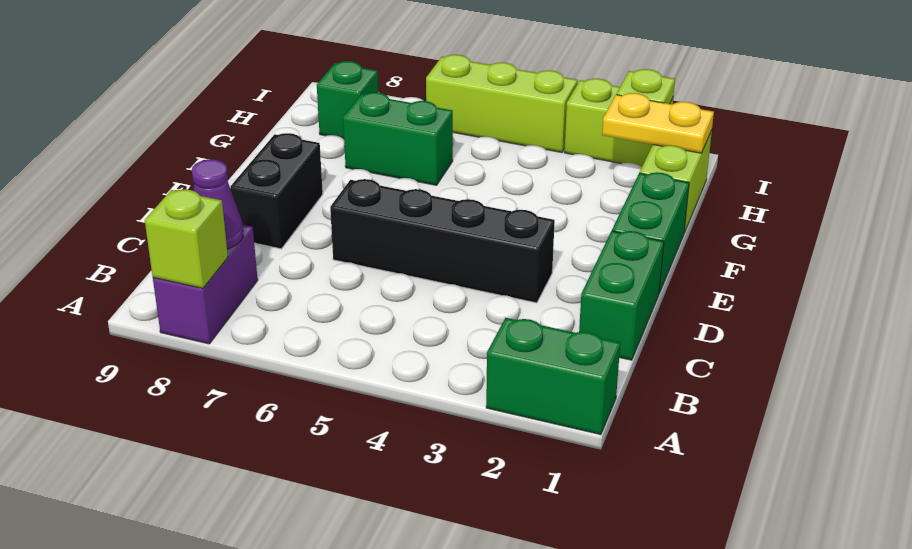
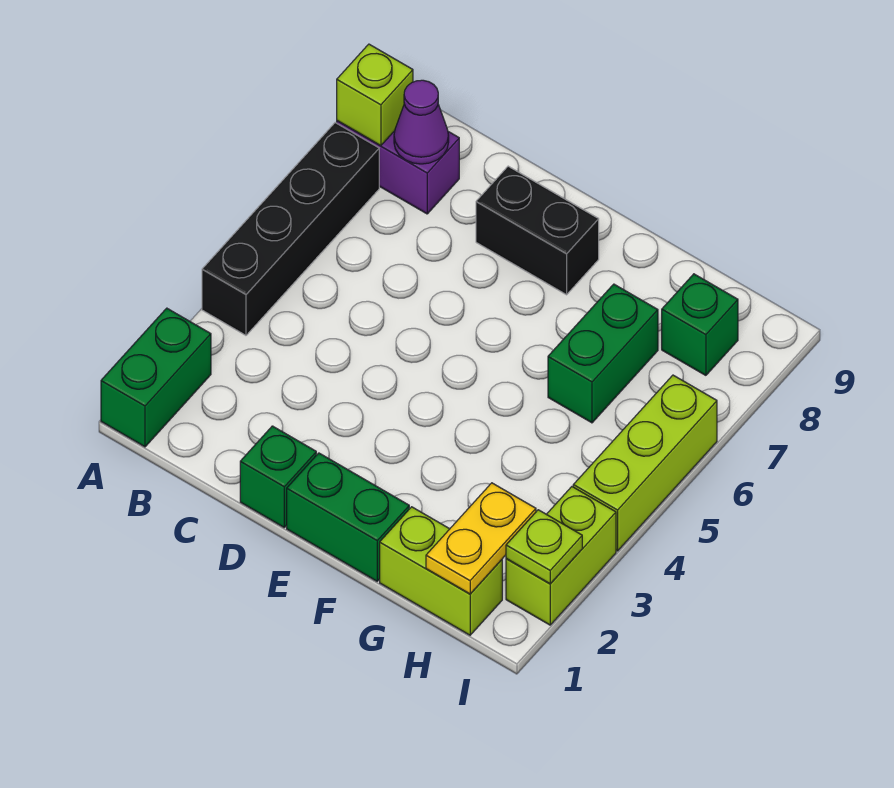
green brick C1:D1 level 1 -> green brick D1 level 1
black brick D3:D6 level 1 -> black brick A4:A7 level 1

